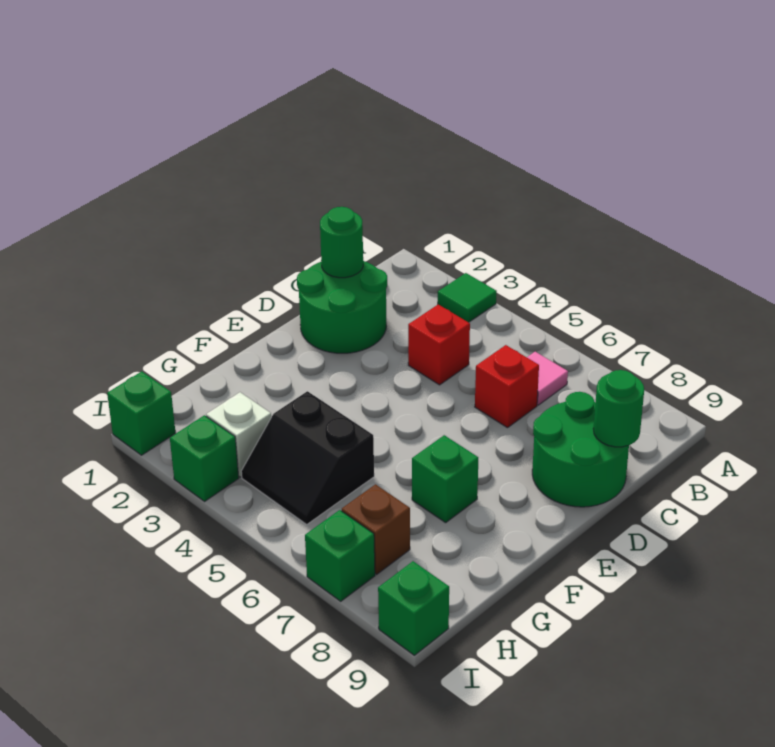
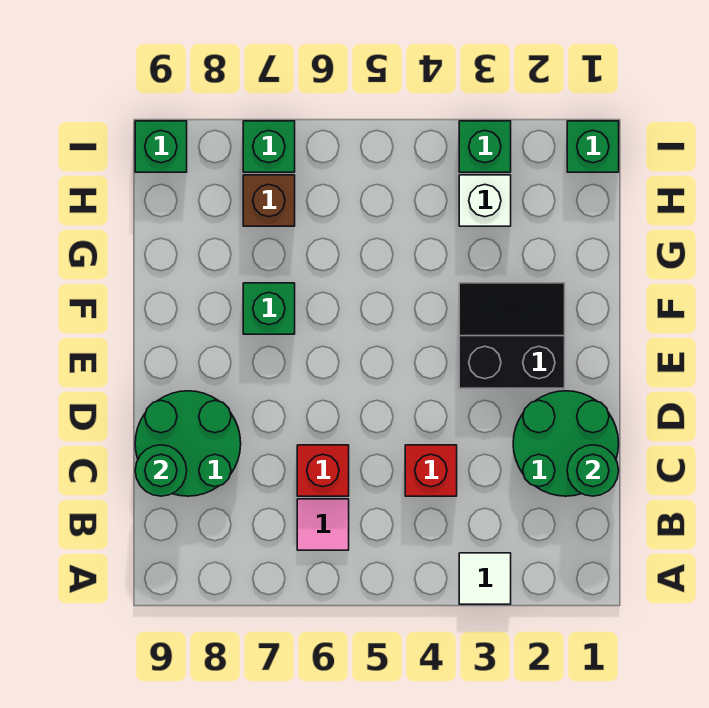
green tile A3 level 1 -> white tile A3 level 1
black slope G4:H5 level 1 top G -> black slope E2:F3 level 1 top E

